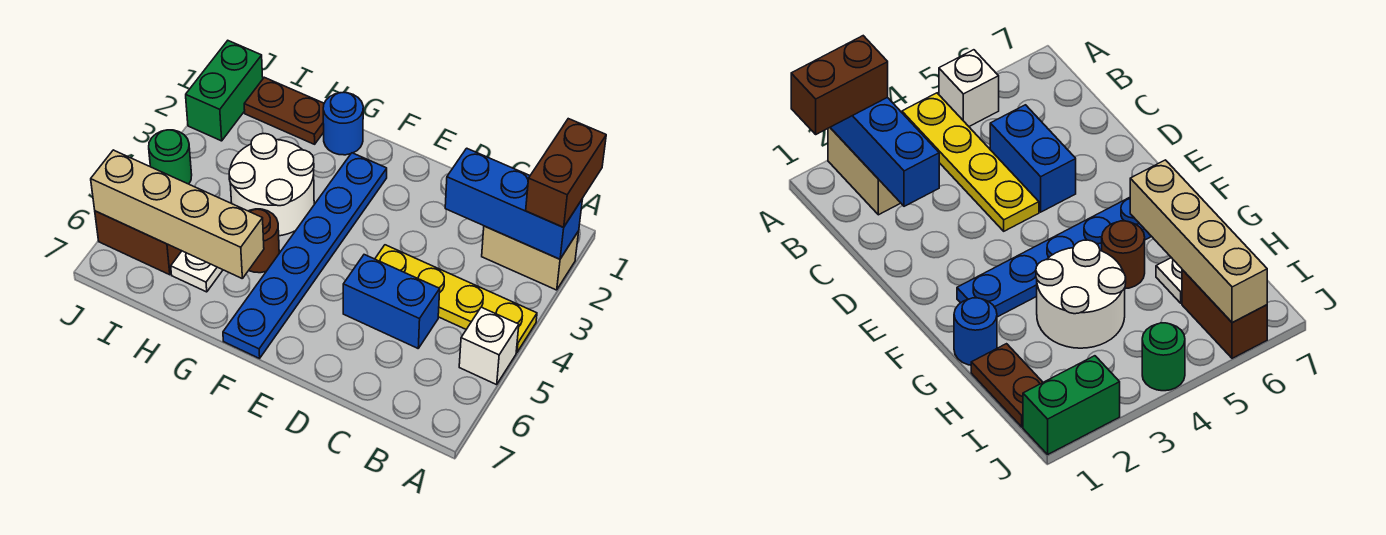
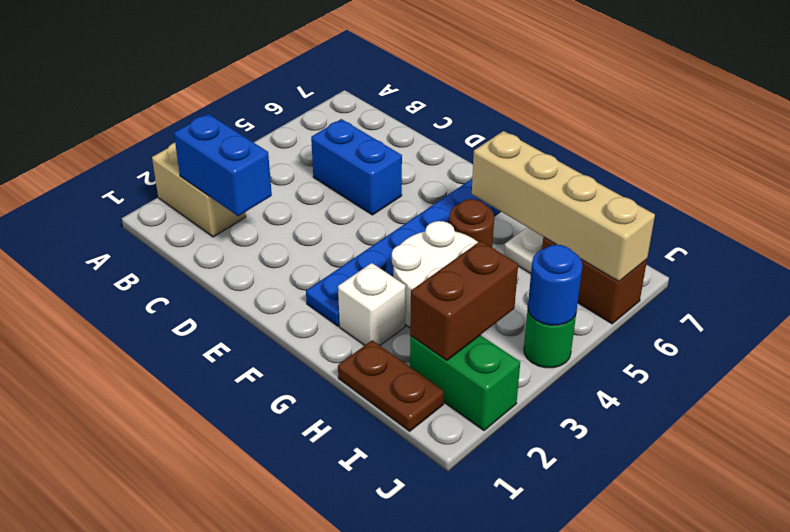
brown brick A1:A2 level 3 -> brown brick I2:I3 level 2
blue brick A2:C2 level 2 -> blue brick B2:C2 level 2
yellow plate A4:D4 level 1 -> none
white brick A5 level 1 -> white brick G2 level 1
blue round brick G1 level 1 -> blue round brick J4 level 2
green brick J1:J2 level 1 -> green brick I2:J2 level 1

